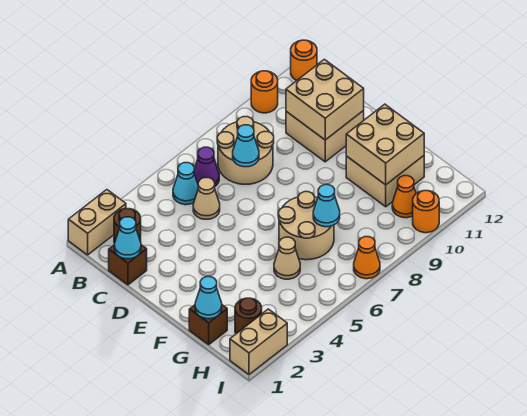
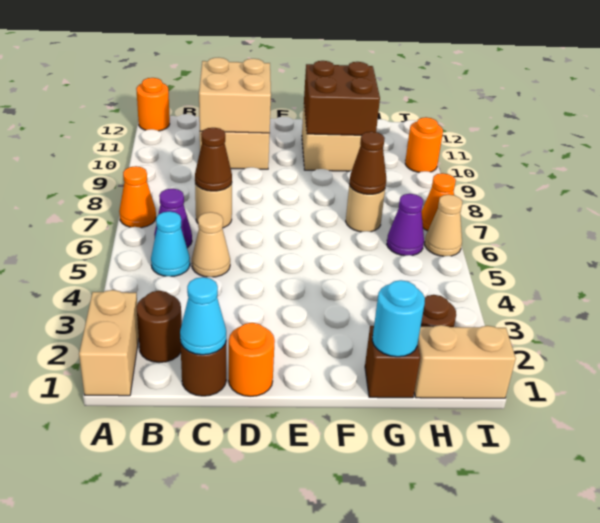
orange round brick A10 level 1 -> orange round brick D1 level 1
tan round brick B7:C8 level 1 -> tan round brick C7 level 1
brown brick C1 level 1 -> brown round brick C1 level 1
cyan cone C7 level 2 -> brown cone C7 level 2
tan round brick F6:G7 level 1 -> tan round brick G7 level 1
tan brick F10:G11 level 2 -> brown brick F10:G11 level 2
cyan cone G1 level 2 -> cyan round brick G1 level 2
tan cone G5 level 1 -> tan cone I6 level 1
cyan cone G7 level 2 -> brown cone G7 level 2
none -> purple cone H6 level 1
orange cone H10 level 1 -> orange cone A7 level 1
tan brick I1:I2 level 1 -> tan brick H1:I1 level 1

